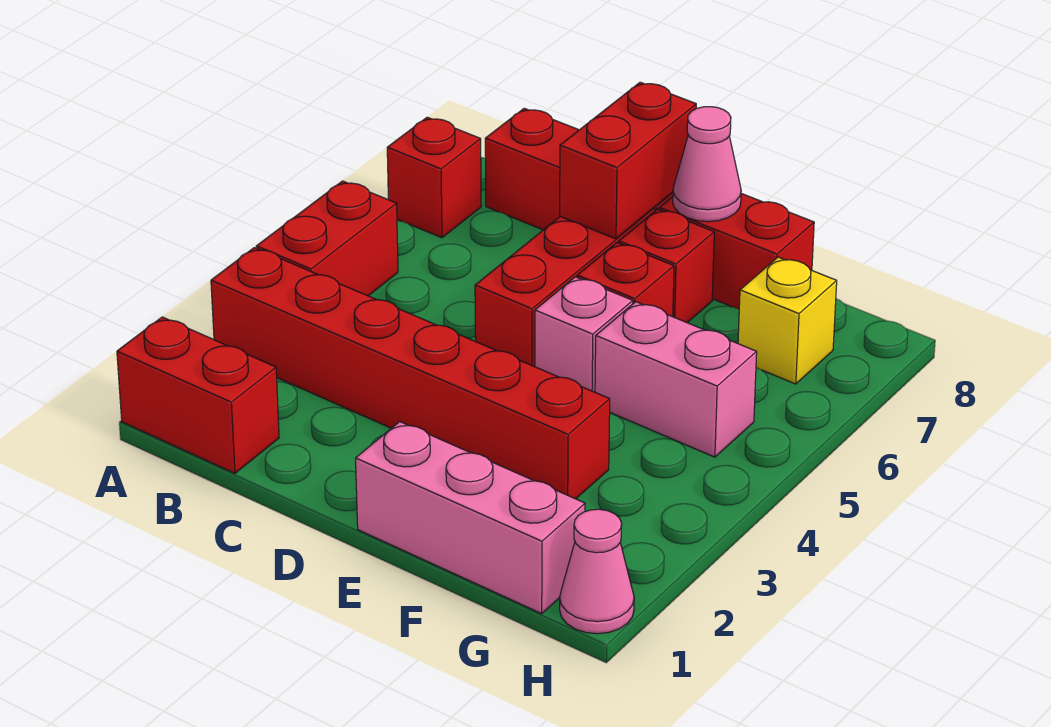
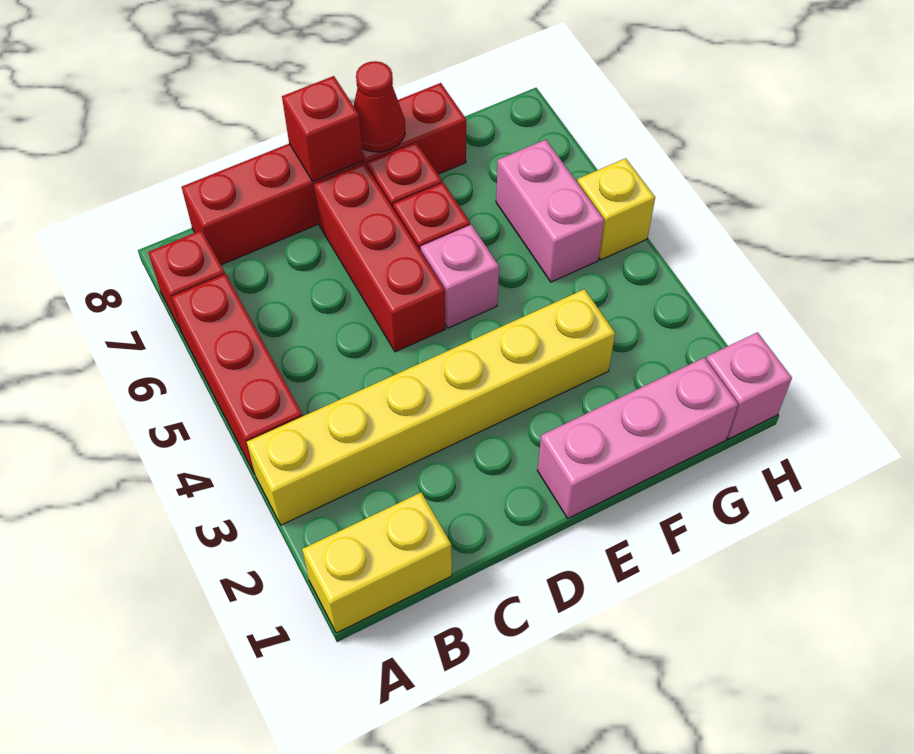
red brick A1:B1 level 1 -> yellow brick A1:B1 level 1
red brick A3:F3 level 1 -> yellow brick A3:F3 level 1
red brick A4:A5 level 1 -> red brick A4:A6 level 1
red brick D7:D8 level 2 -> red brick D8 level 2
pink cone E8 level 2 -> red cone E8 level 2
pink brick F5:G5 level 1 -> pink brick G5:G6 level 1
yellow brick G7 level 1 -> yellow brick H5 level 1
pink cone H1 level 1 -> pink brick H1 level 1

